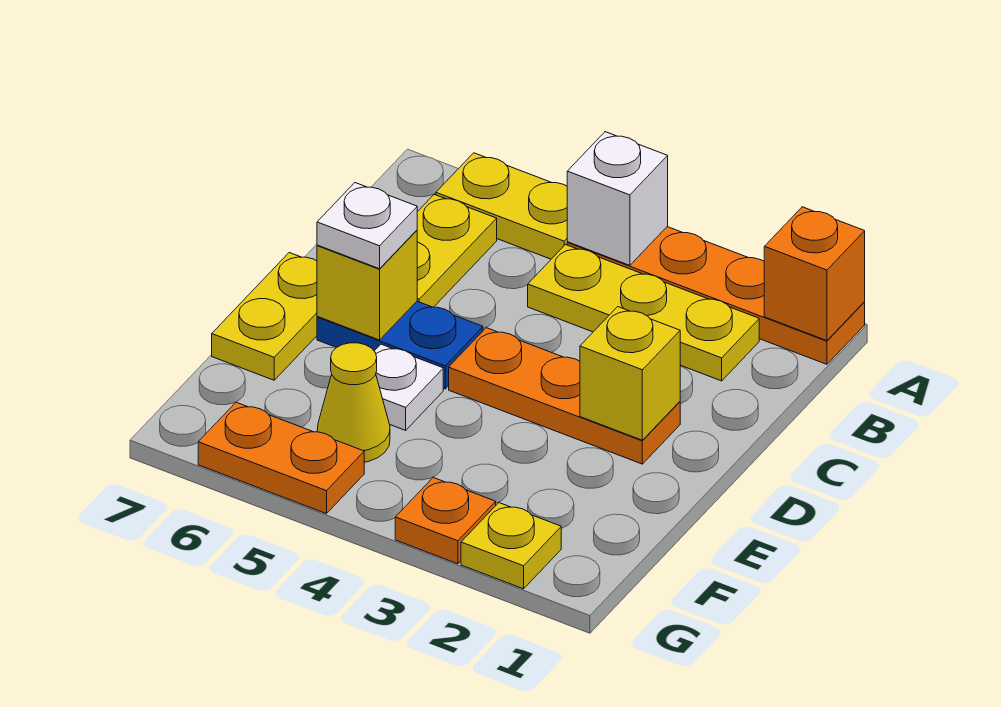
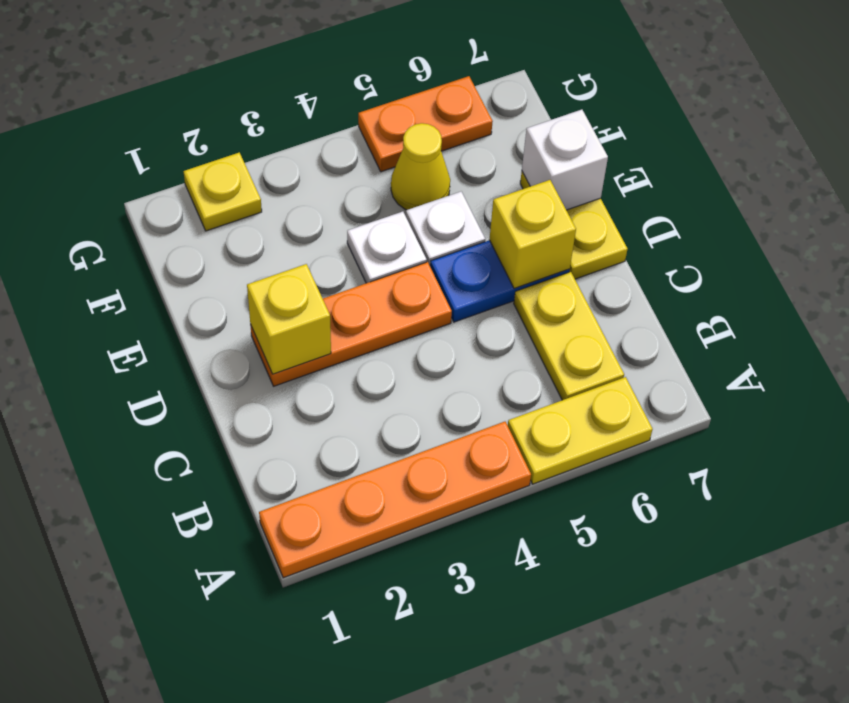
orange brick A1 level 2 -> none
white brick A4 level 2 -> white brick E7 level 2
yellow plate B2:B4 level 1 -> none
white plate D6 level 3 -> white plate E4 level 1
orange plate G3 level 1 -> none

